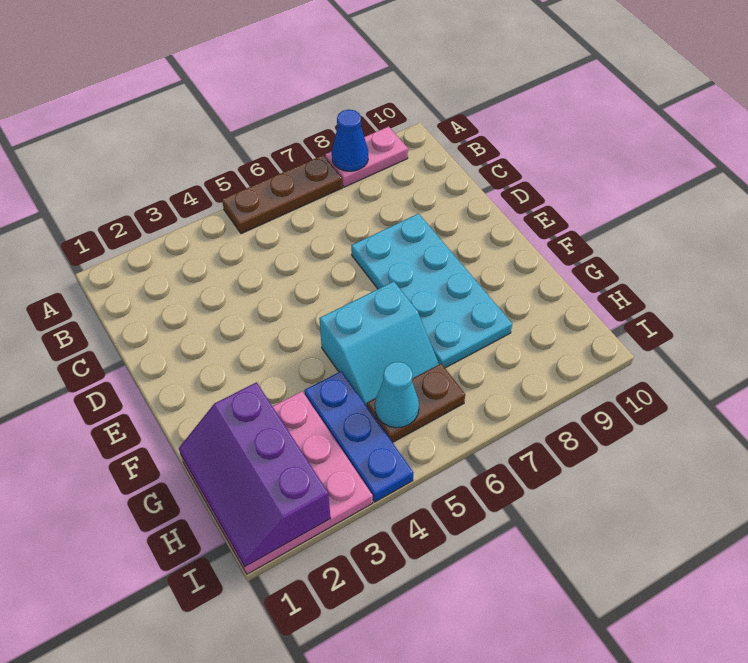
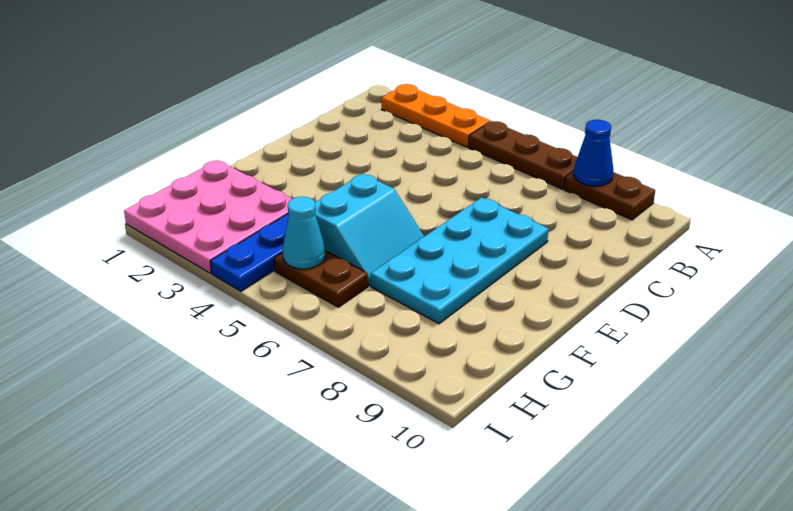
none -> orange plate A2:A4 level 1
pink plate A8:A9 level 1 -> brown plate A8:A9 level 1
cyan slope F5:G6 level 1 top F -> cyan slope F5:G6 level 1 top 5
purple slope G1:I2 level 2 top 2 -> none

